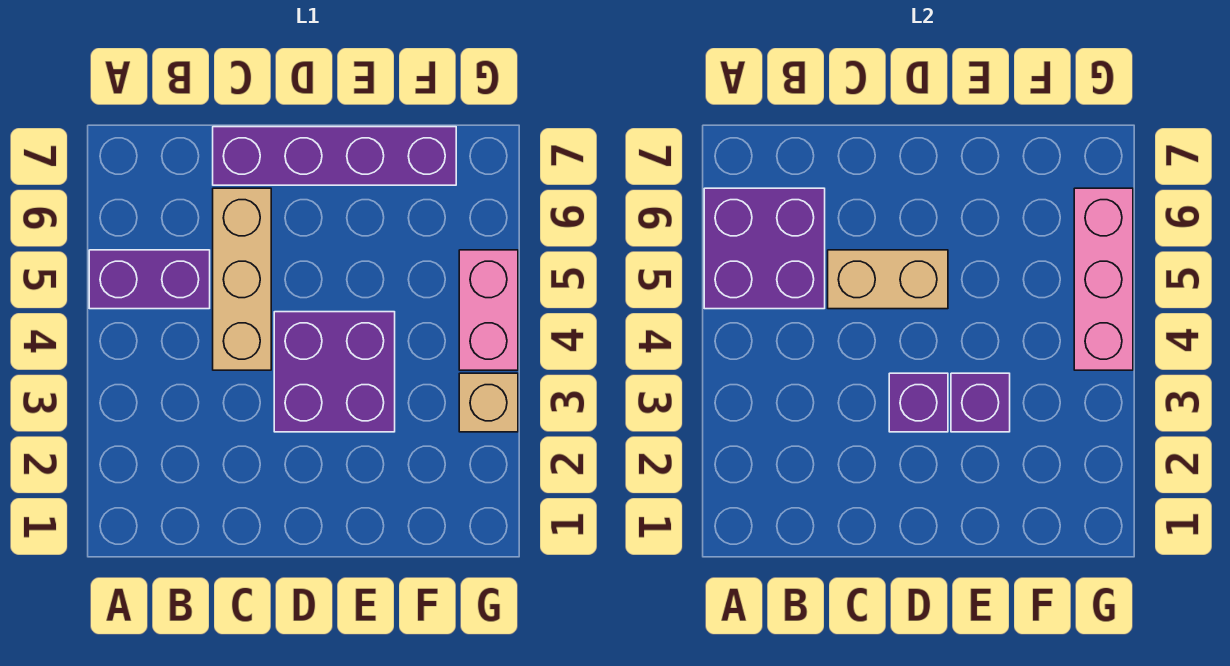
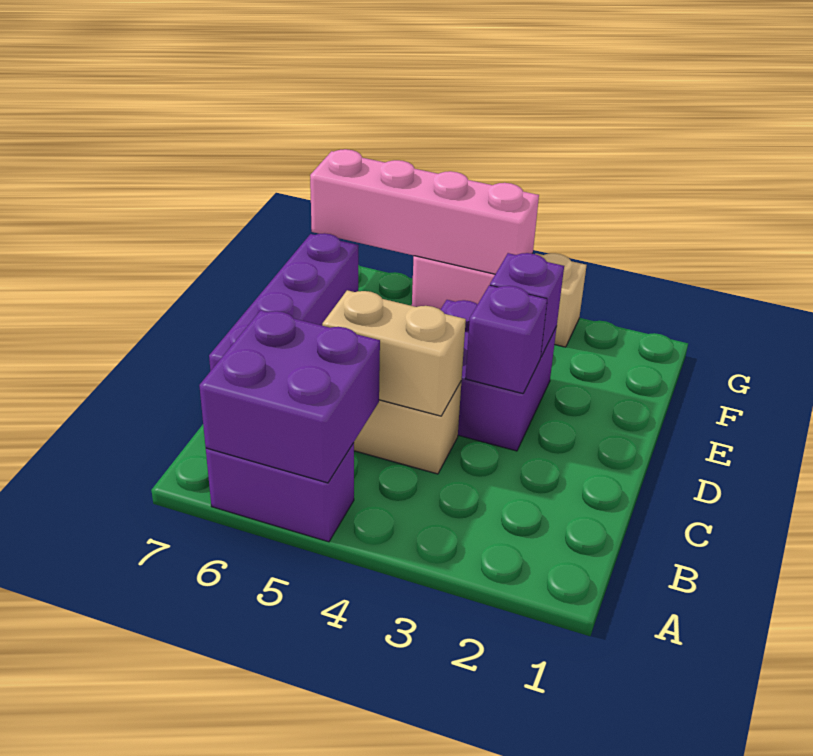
purple brick A5:B5 level 1 -> purple brick A5:A6 level 1
tan brick C5:D5 level 2 -> tan brick C4:C5 level 2
pink brick G4:G6 level 2 -> pink brick G4:G7 level 2

